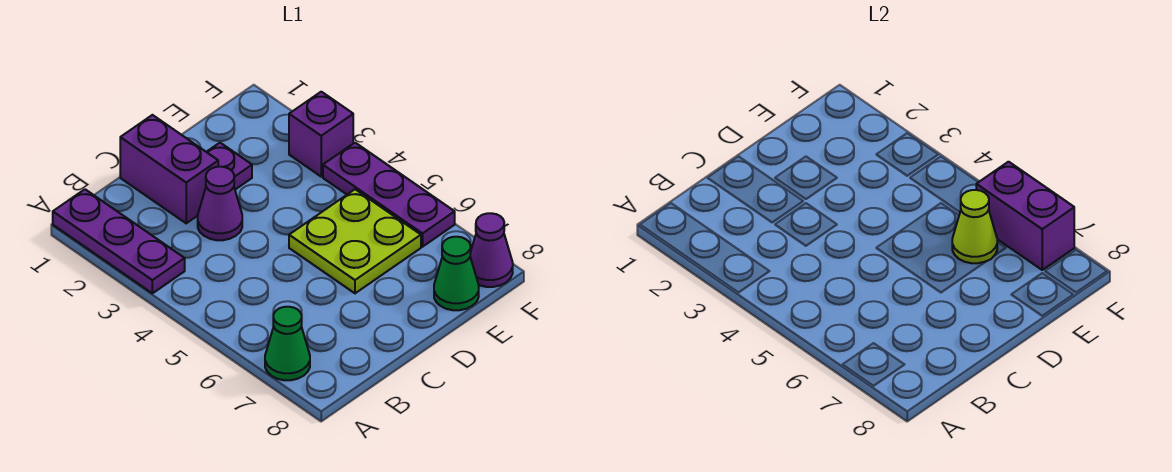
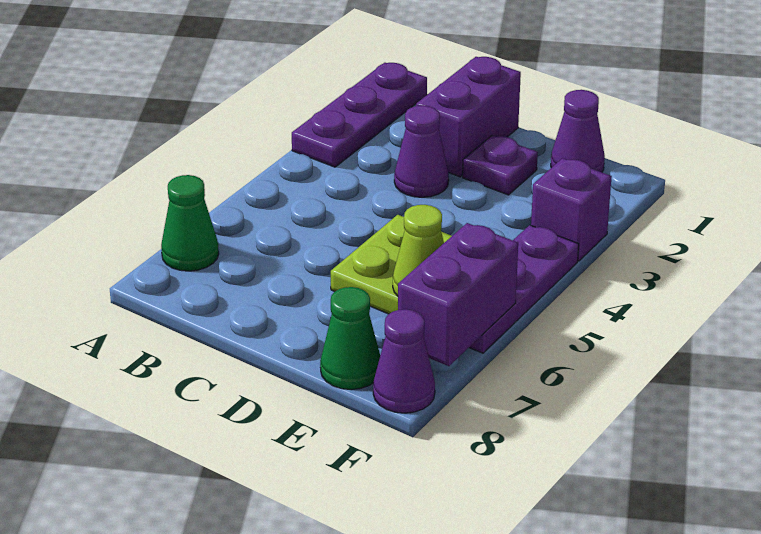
none -> purple cone E1 level 1

